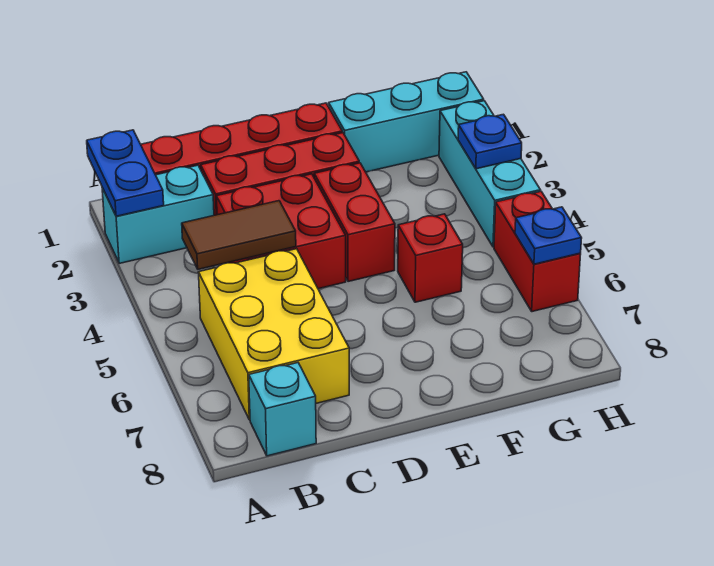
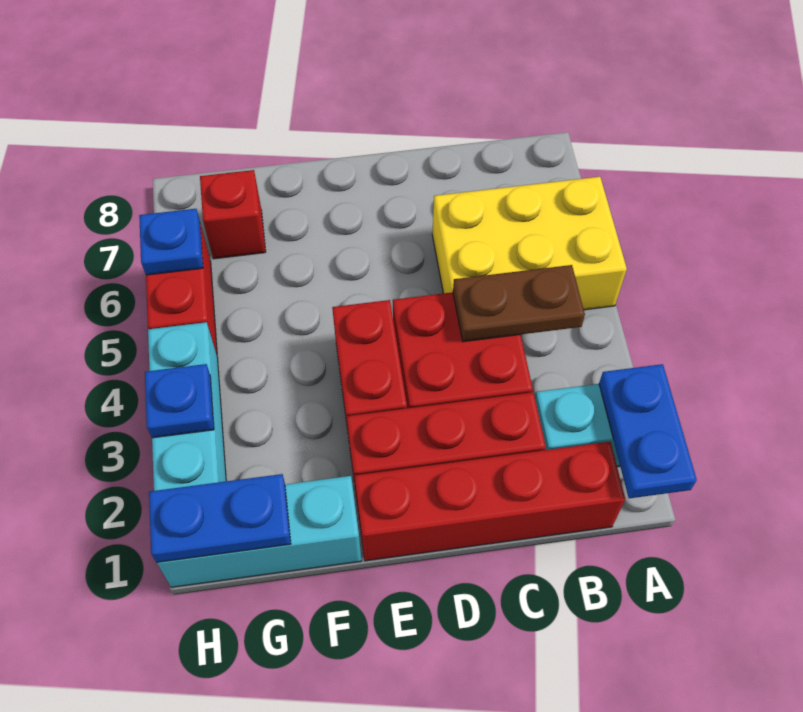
brown tile B4:C4 level 2 -> brown plate B4:C4 level 2
yellow brick B5:C7 level 1 -> yellow brick A5:C6 level 1
cyan brick B8 level 1 -> none
red brick F5 level 1 -> red brick G7 level 1
none -> blue plate G1:H1 level 2

